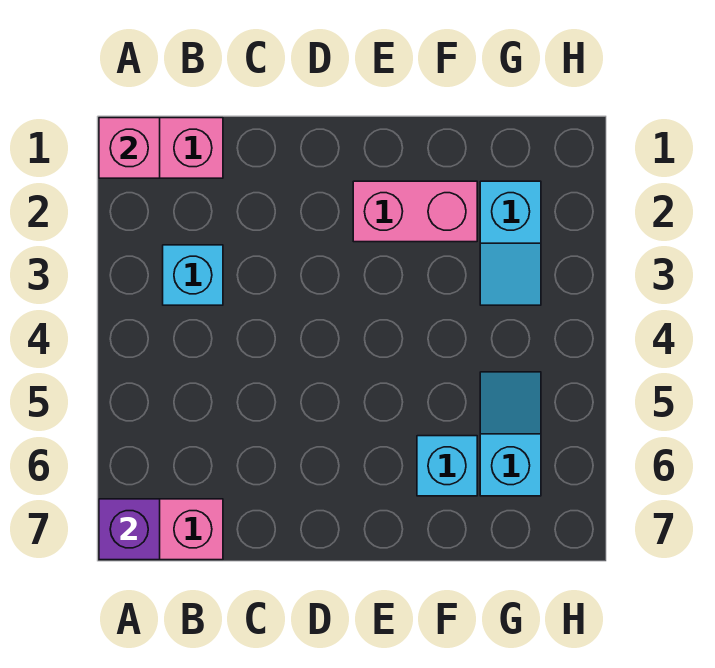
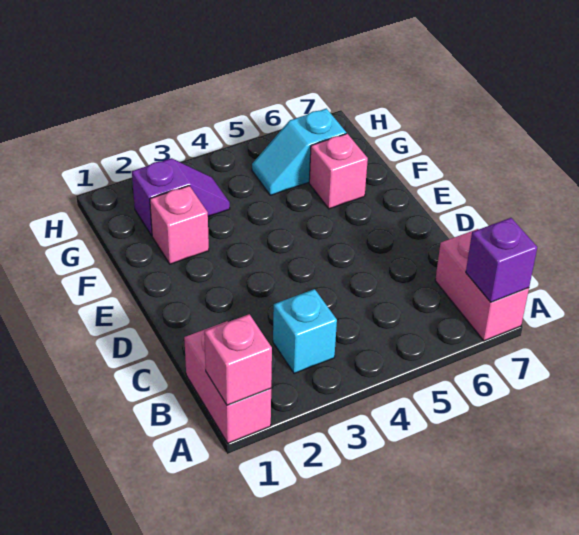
pink brick E2:F2 level 1 -> pink brick F2 level 1
cyan brick F6 level 1 -> pink brick F6 level 1
cyan slope G2:G3 level 1 top 2 -> purple slope G2:G3 level 1 top 2

